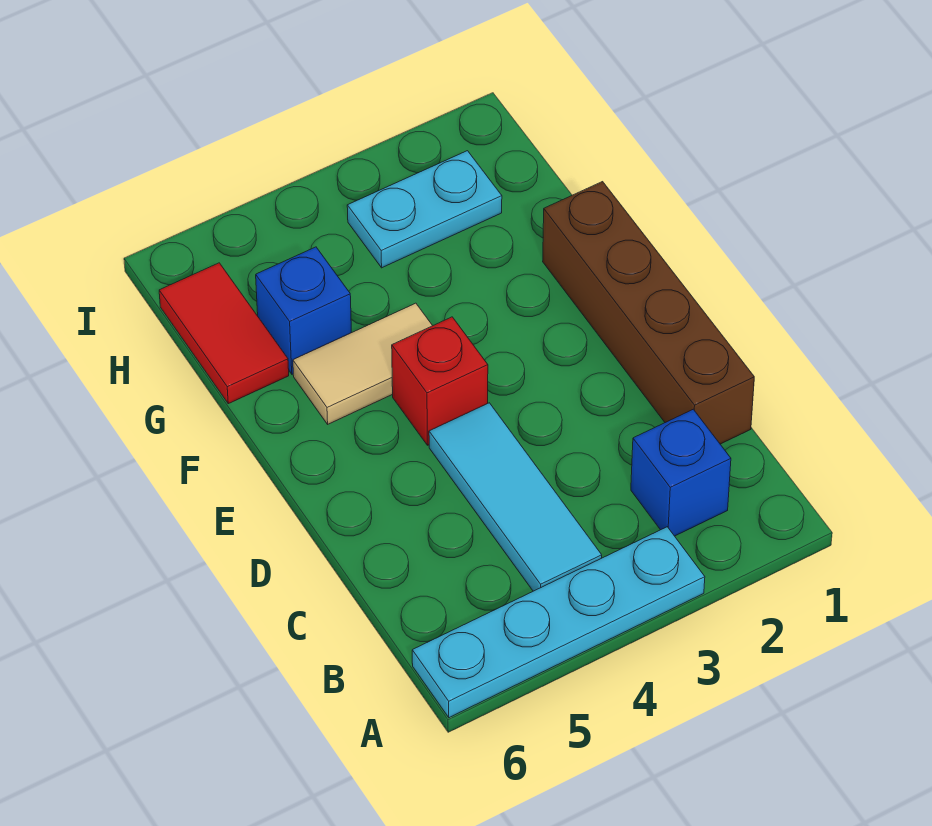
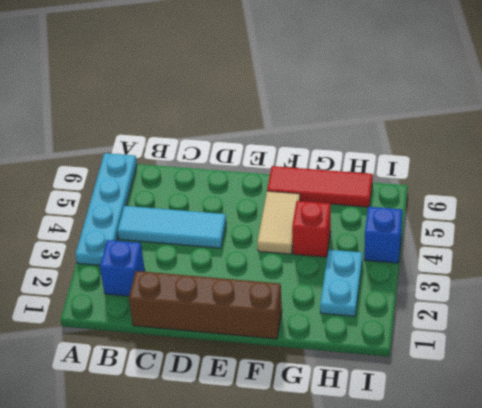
red brick E4 level 1 -> red brick G4 level 1
blue brick G5 level 1 -> blue brick I4 level 1
red tile G6:H6 level 1 -> red tile F6:H6 level 1

